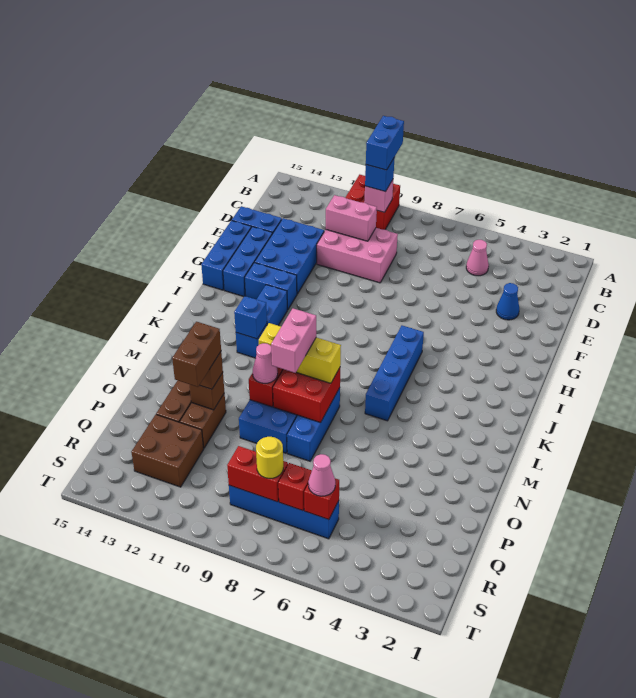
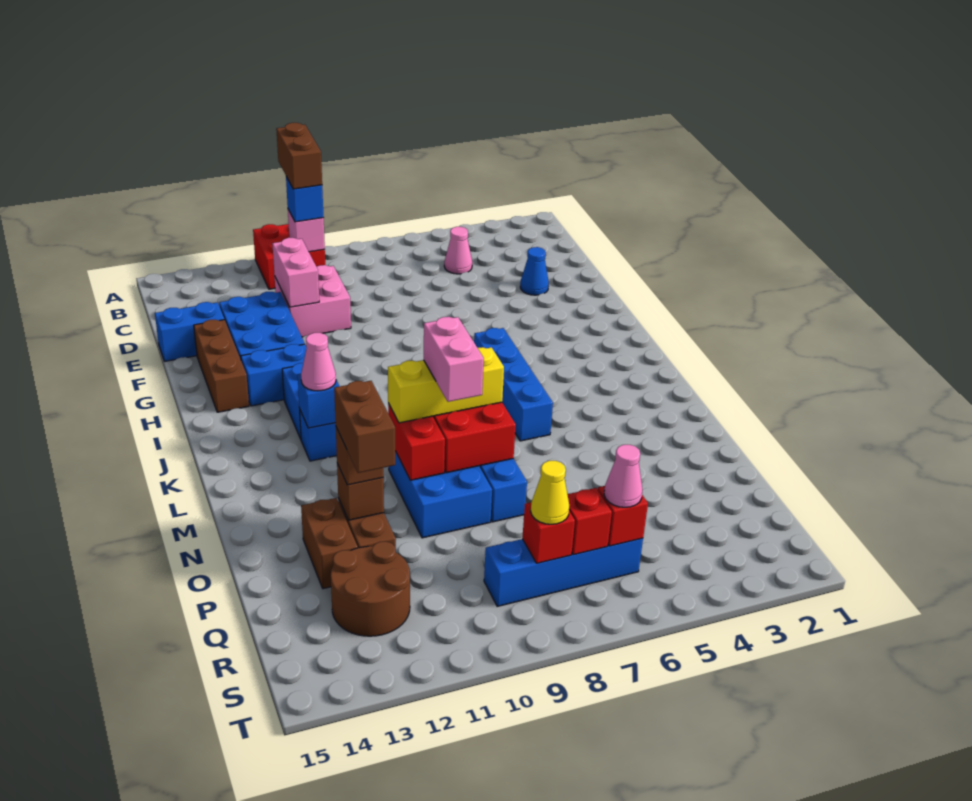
blue brick A10:B10 level 4 -> brown brick A10:B10 level 4
pink brick D9:E11 level 1 -> pink brick D10:E11 level 1
pink brick D10:D11 level 2 -> pink brick D11:E11 level 2
blue brick F14:H14 level 1 -> brown brick F14:H14 level 1
blue brick F15:H15 level 1 -> none
pink cone N10 level 3 -> pink cone K12 level 3
brown brick Q12:R13 level 1 -> brown round brick Q12:R13 level 1
red brick R8:R9 level 2 -> red brick R8 level 2
yellow round brick R8 level 3 -> yellow cone R8 level 3

